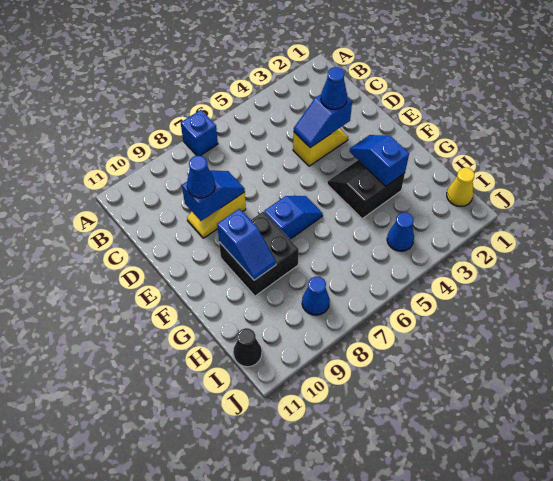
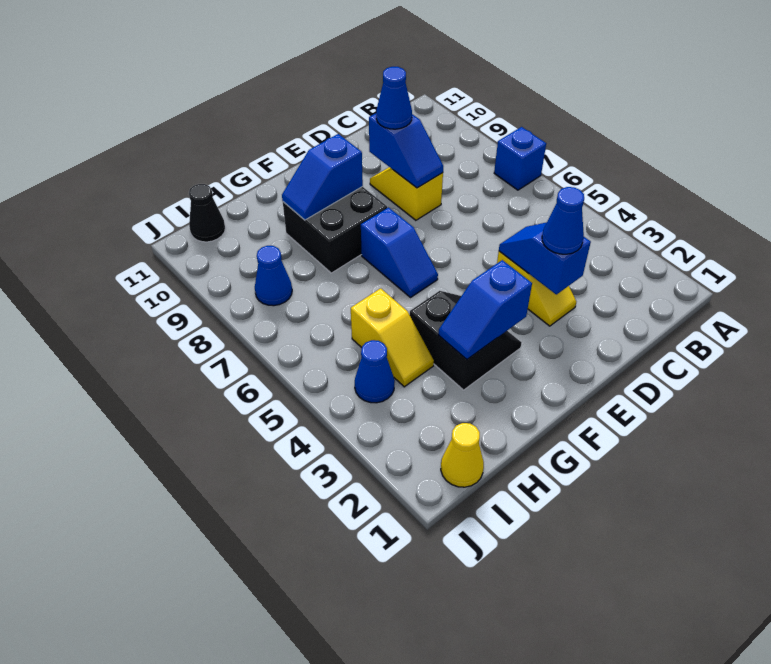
blue slope F3:G3 level 2 top G -> blue slope F3:G3 level 2 top F
none -> yellow slope H4:H5 level 1 top 5

